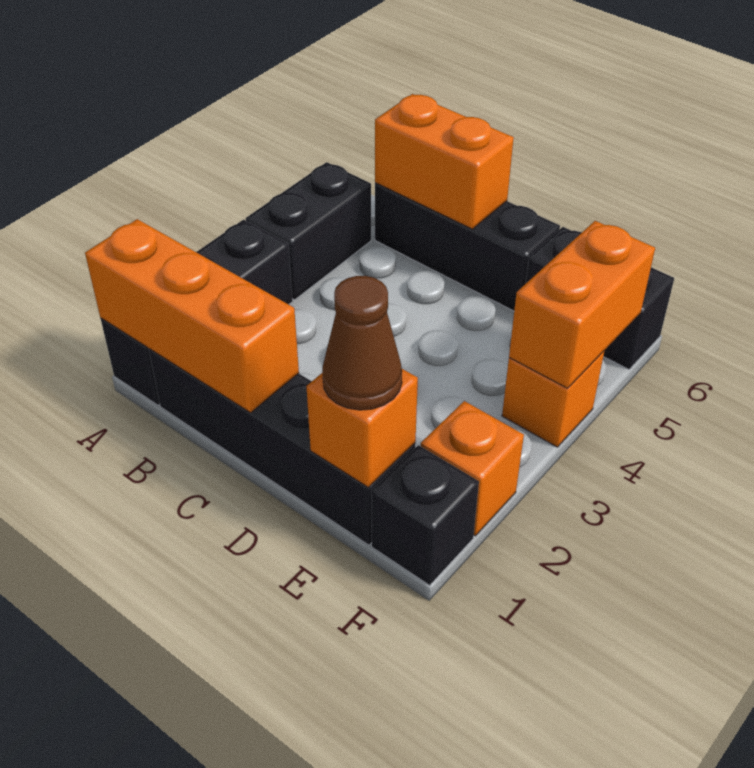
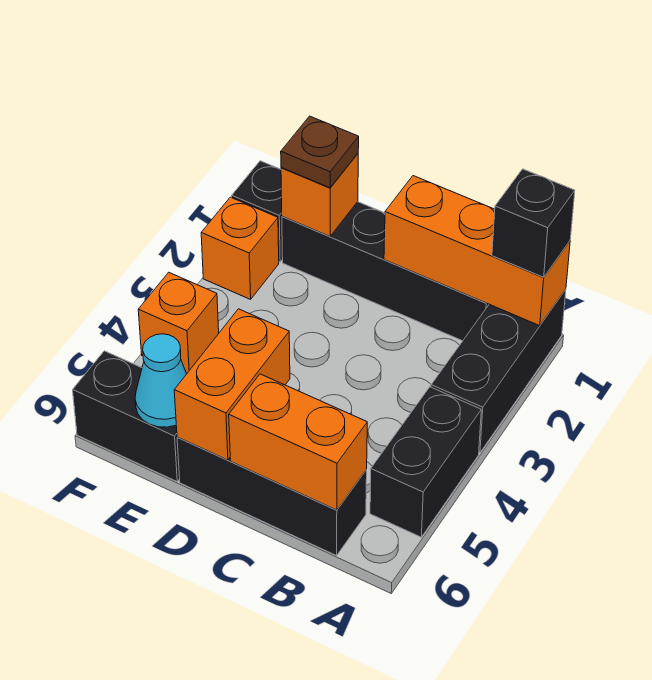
none -> black brick A1 level 3
brown cone E1 level 3 -> brown plate E1 level 3
none -> cyan cone E6 level 2
orange brick F4:F5 level 2 -> orange brick D5:D6 level 2

